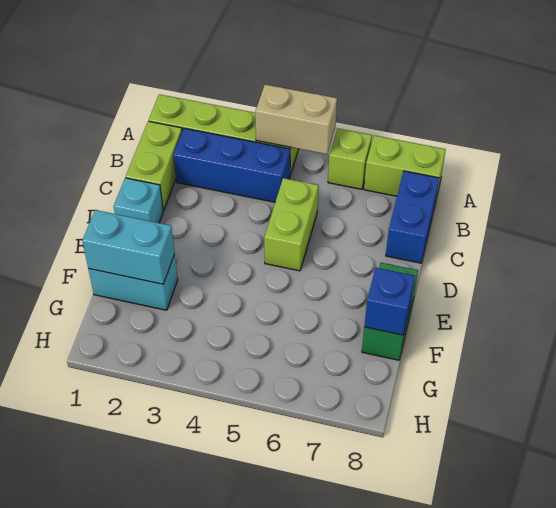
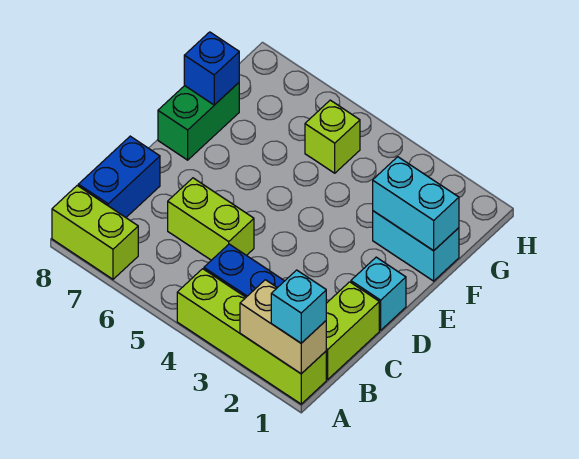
none -> cyan brick A1 level 3
tan brick A4:A5 level 2 -> tan brick A1:A2 level 2
lime brick A6 level 1 -> lime brick G5 level 1
lime brick C5:D5 level 1 -> lime brick C5:C6 level 1

